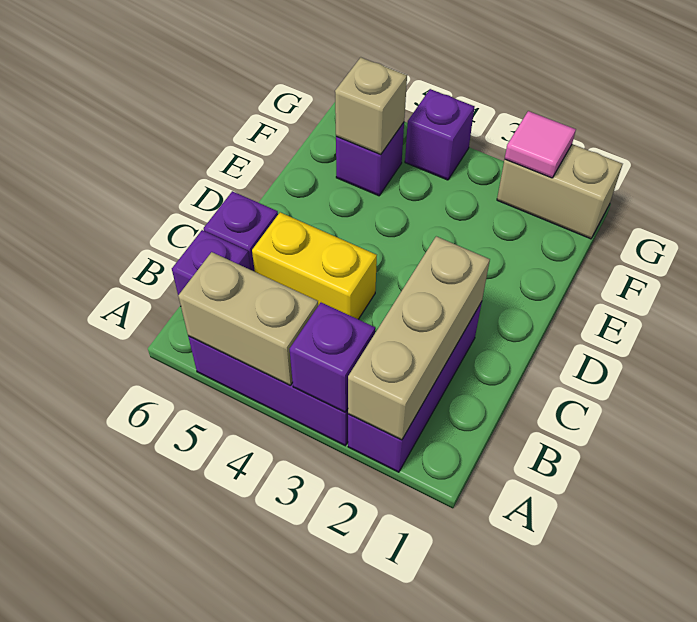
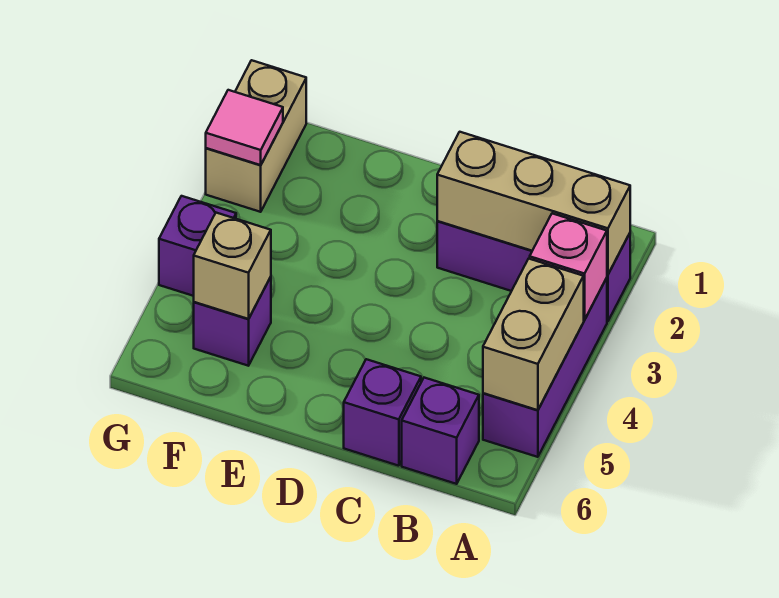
purple brick A3 level 2 -> pink brick A3 level 2
yellow brick C4:C5 level 1 -> none

